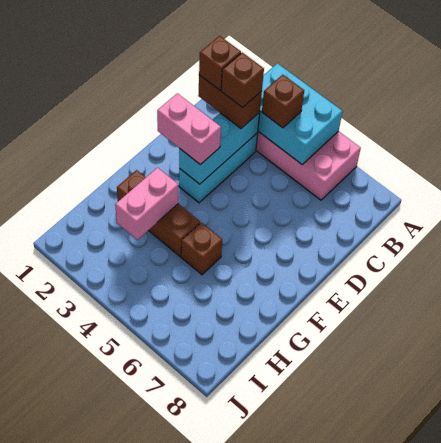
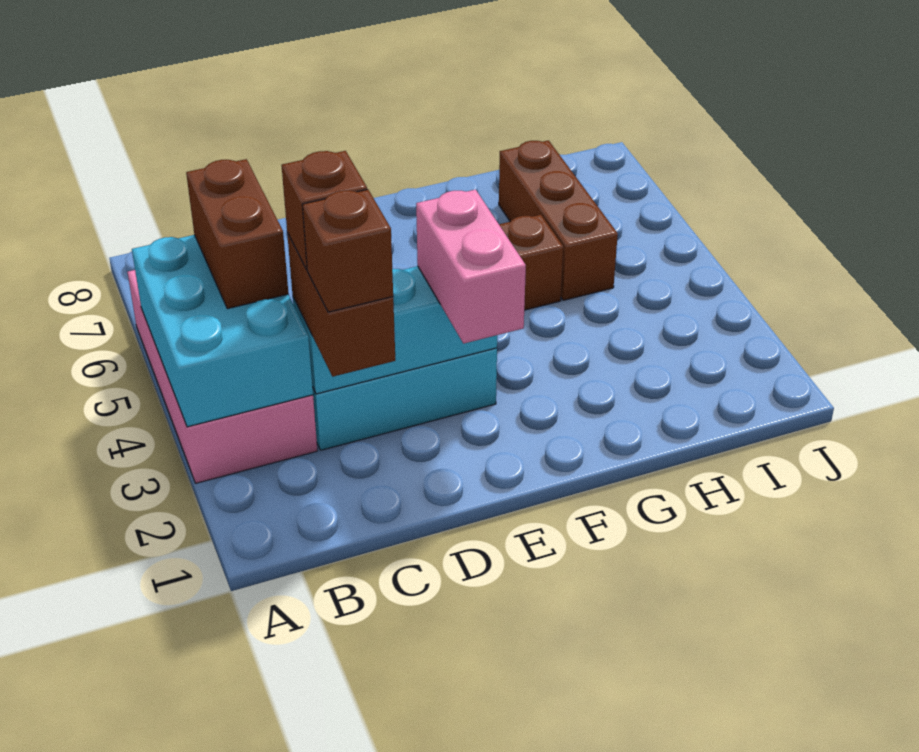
brown brick B4 level 3 -> brown brick B4:B5 level 3
brown brick G2:G4 level 1 -> brown brick H5:H7 level 1
pink brick G3:H3 level 2 -> none

